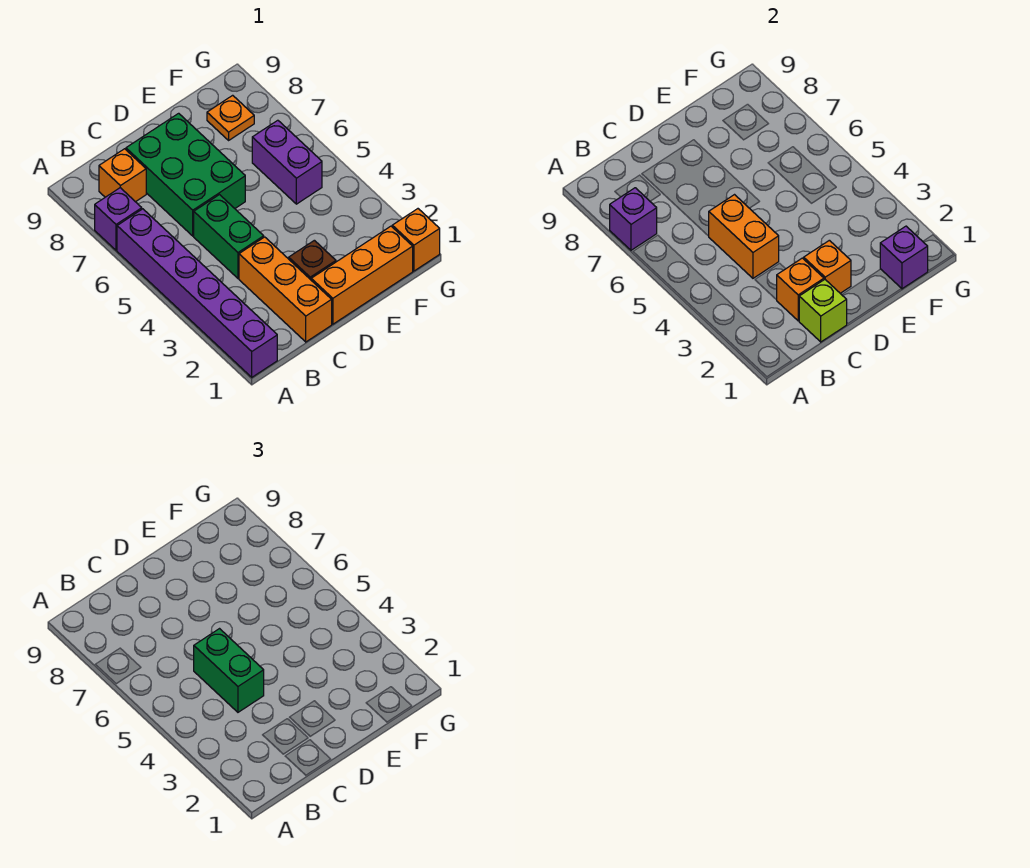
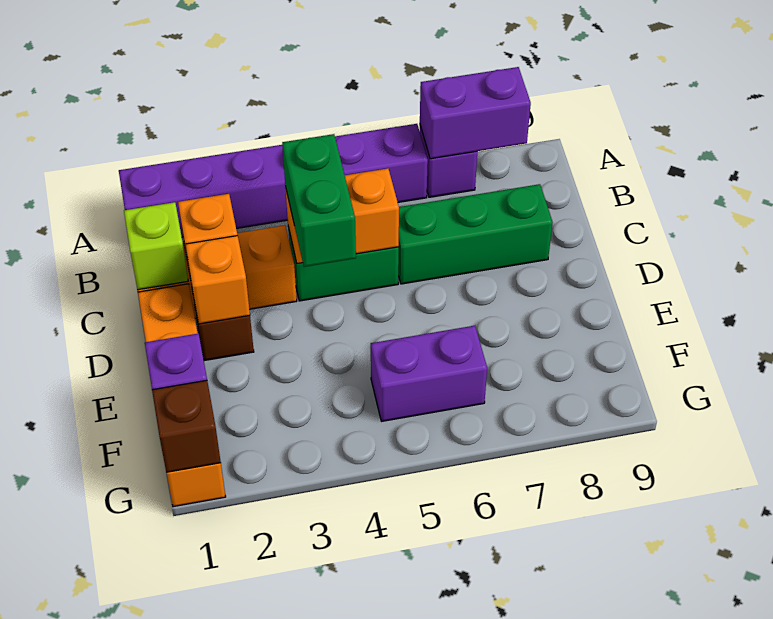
purple brick A7 level 2 -> purple brick A7:A8 level 2
orange brick B8 level 1 -> none
green brick C4:C5 level 3 -> green brick C4:D4 level 3
green brick C6:D8 level 1 -> green brick C6:C8 level 1
orange plate F8 level 1 -> none
none -> brown brick G1 level 2

